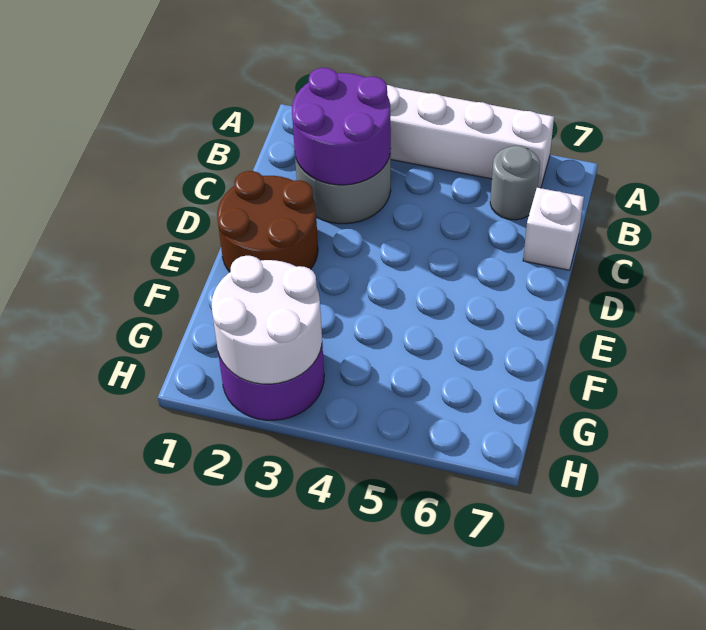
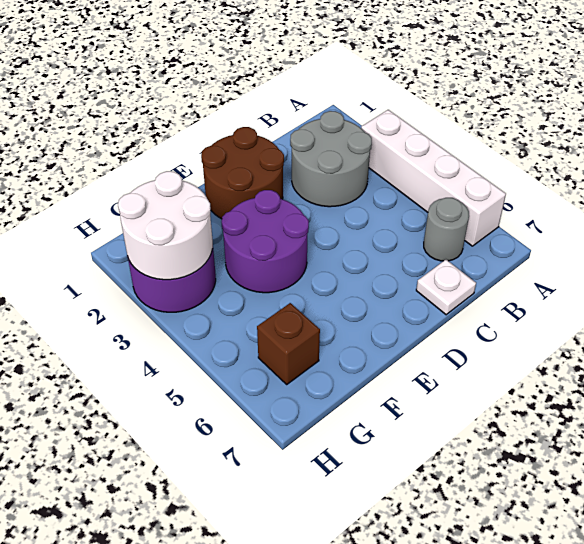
purple round brick B2:C3 level 2 -> purple round brick E3:F4 level 1
white brick C7 level 1 -> white plate C7 level 1
none -> brown brick G6 level 1

